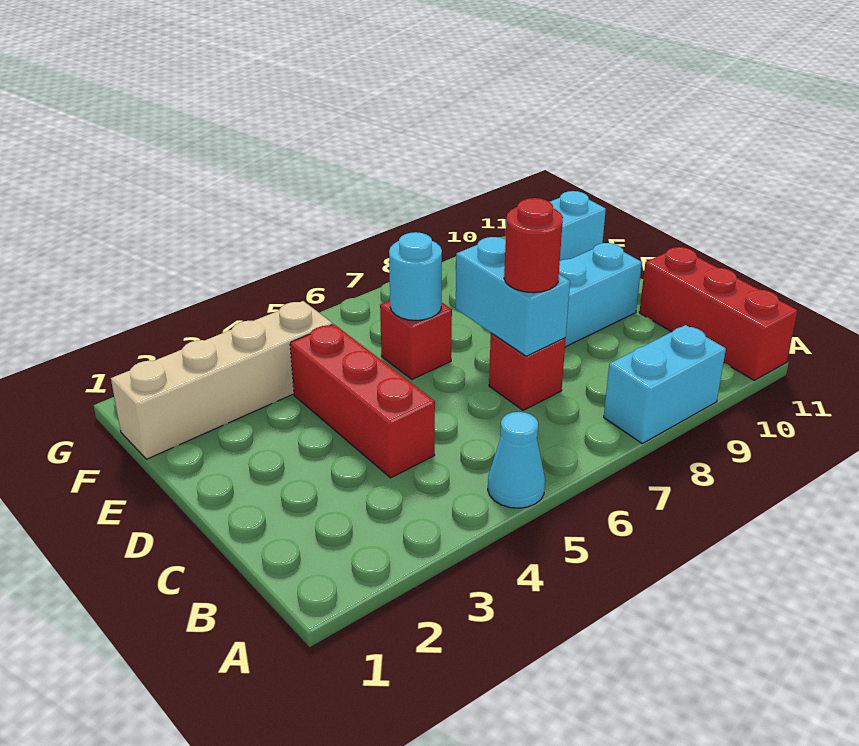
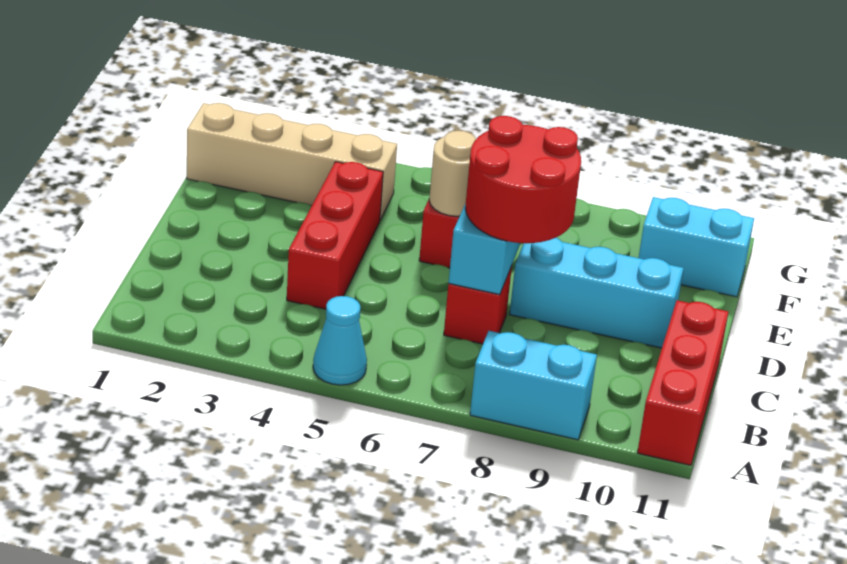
red round brick C7 level 3 -> red round brick C7:D8 level 3
cyan round brick E6 level 2 -> tan round brick E6 level 2

